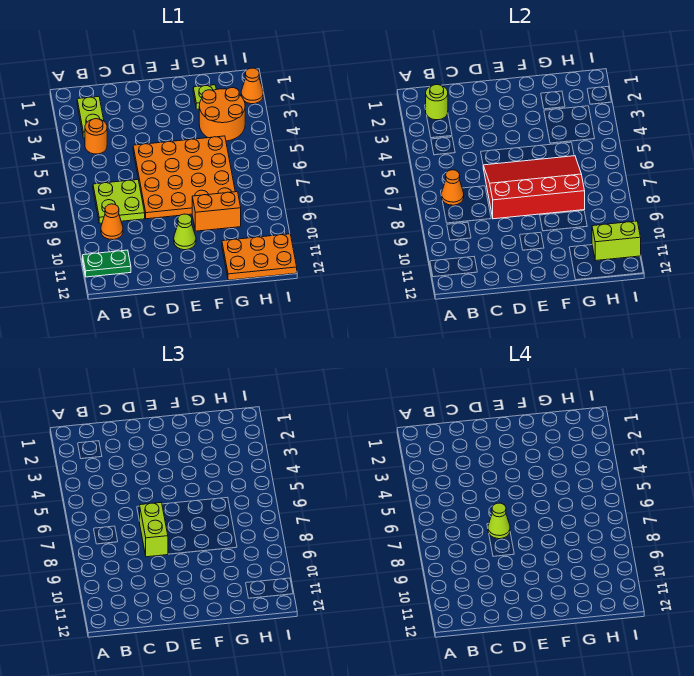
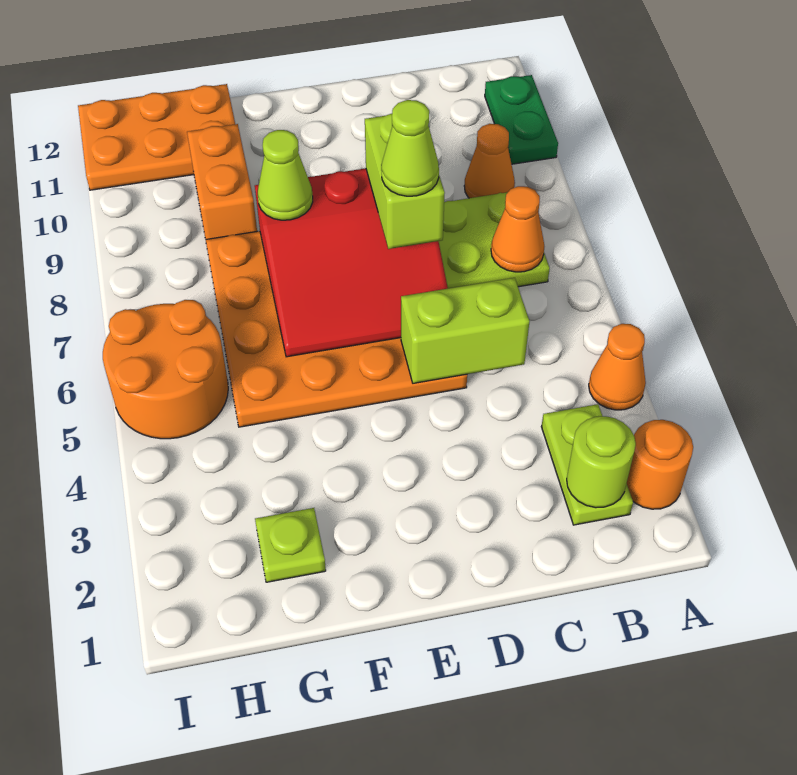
green plate A11:B11 level 1 -> green plate A10:A11 level 1
orange round brick B4 level 1 -> orange round brick A2 level 1
red slope D6:G8 level 2 top 8 -> red slope D6:F8 level 2 top 8
lime cone E10 level 1 -> lime cone F8 level 3
orange brick F9:G9 level 1 -> orange brick G9:G10 level 1
orange round brick G3:H4 level 1 -> orange round brick H5:I6 level 1
lime brick H11:I11 level 2 -> lime brick C5:D5 level 2
orange cone I2 level 1 -> orange cone A4 level 1

